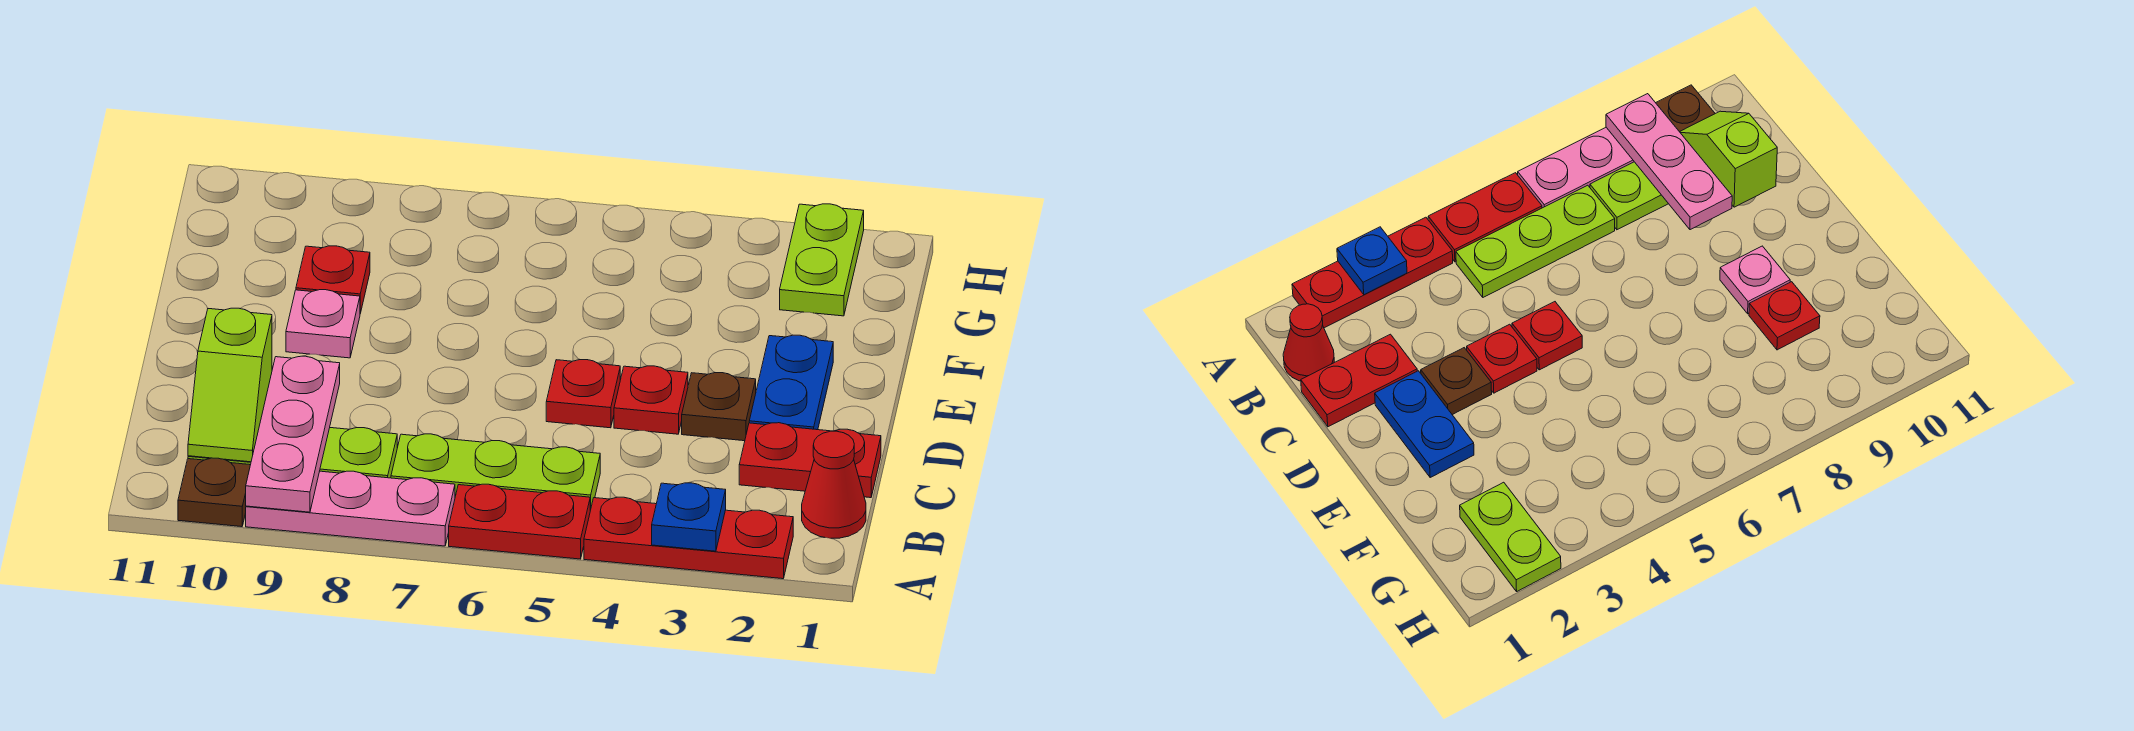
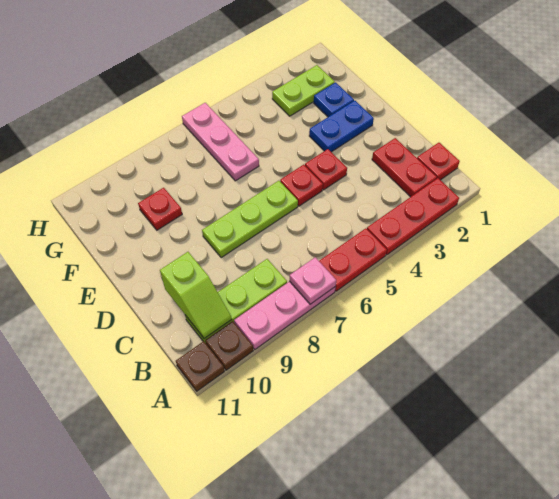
blue plate A3 level 2 -> blue plate F2 level 1
pink plate A9:C9 level 2 -> pink plate F6:H6 level 1
red cone B1 level 1 -> red plate B1 level 1
lime plate B5:B7 level 1 -> lime plate D6:D8 level 1
red plate C1:C2 level 1 -> red plate B2:C2 level 1
blue plate D2:E2 level 1 -> blue plate E2:E3 level 1
brown plate D3 level 1 -> brown plate A11 level 1
pink plate E9 level 1 -> pink plate A7 level 2
lime plate G2:H2 level 1 -> lime plate G2:G3 level 1

